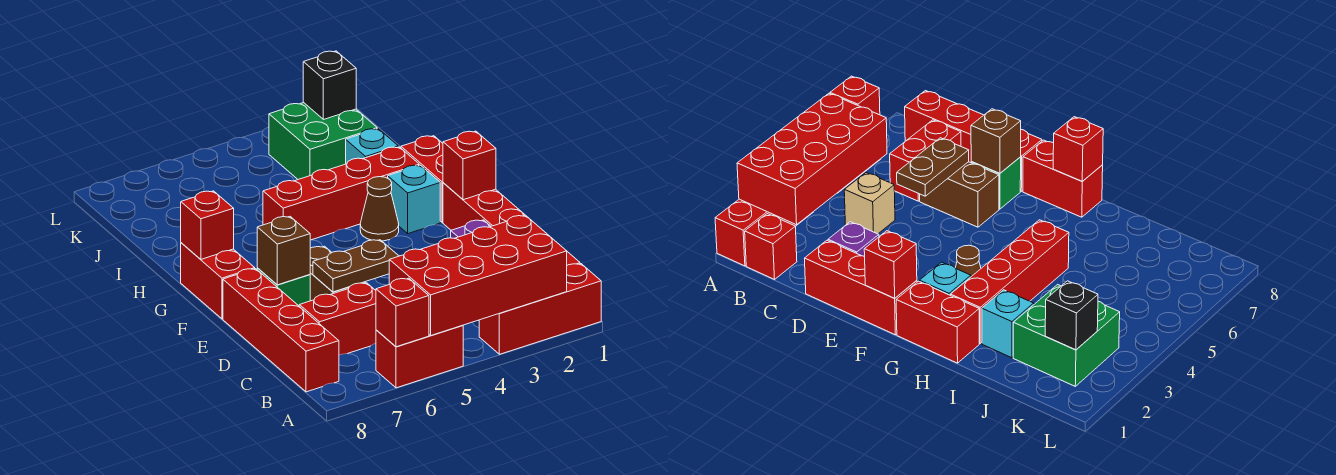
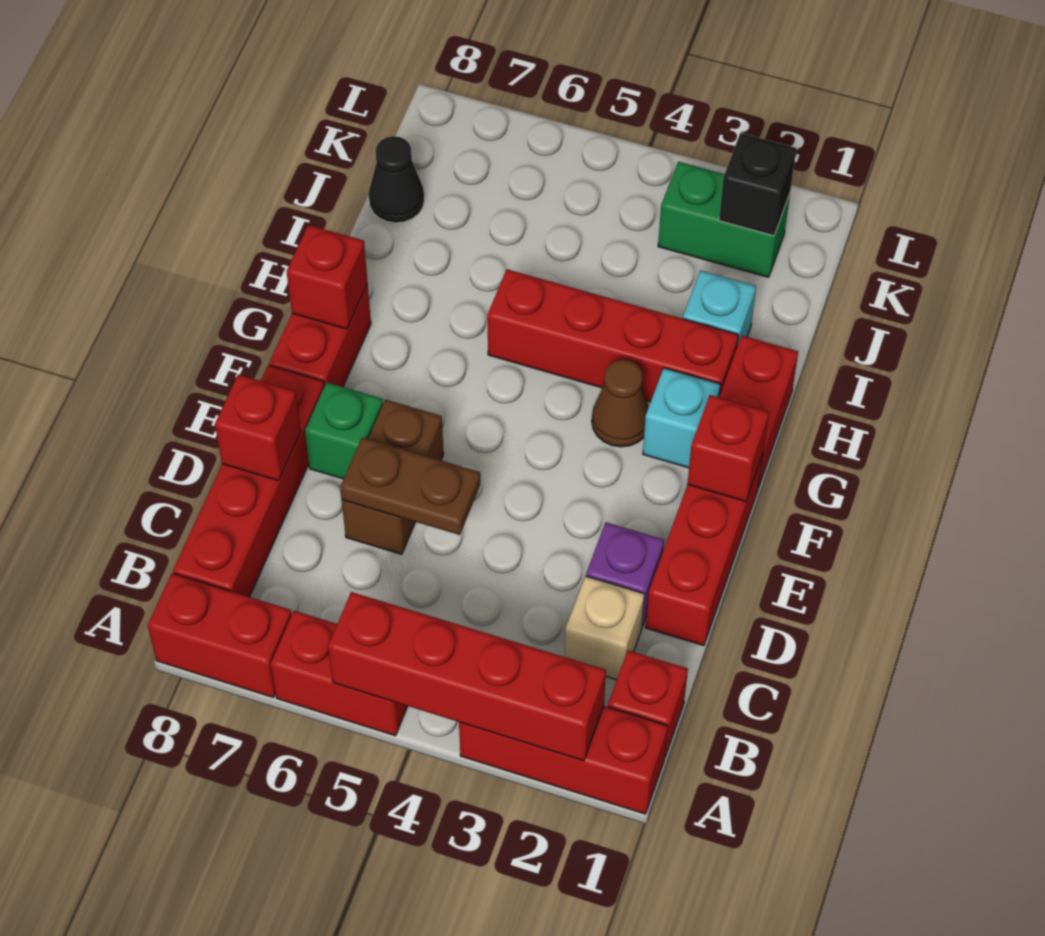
red brick A2:B5 level 2 -> red brick A2:A5 level 2
red brick A6 level 2 -> red brick D8 level 2
tan brick C4 level 1 -> tan brick C2 level 1
red brick C6:C7 level 1 -> red brick A7:A8 level 1
brown brick E7 level 2 -> none
green brick J2:K3 level 1 -> green brick K2:K3 level 1
none -> black cone J8 level 1

